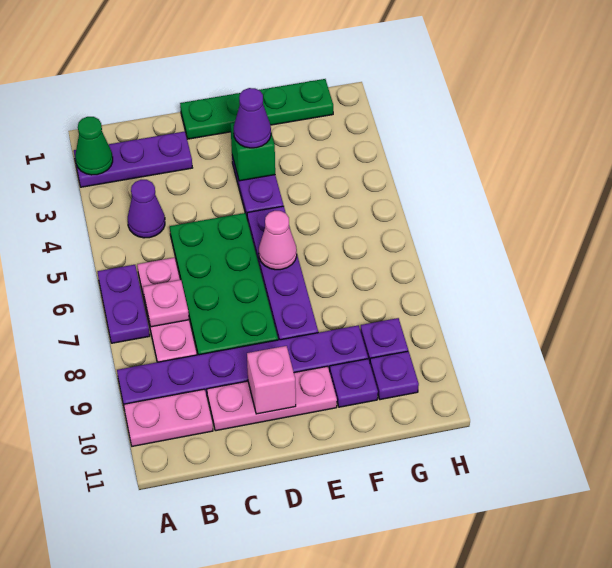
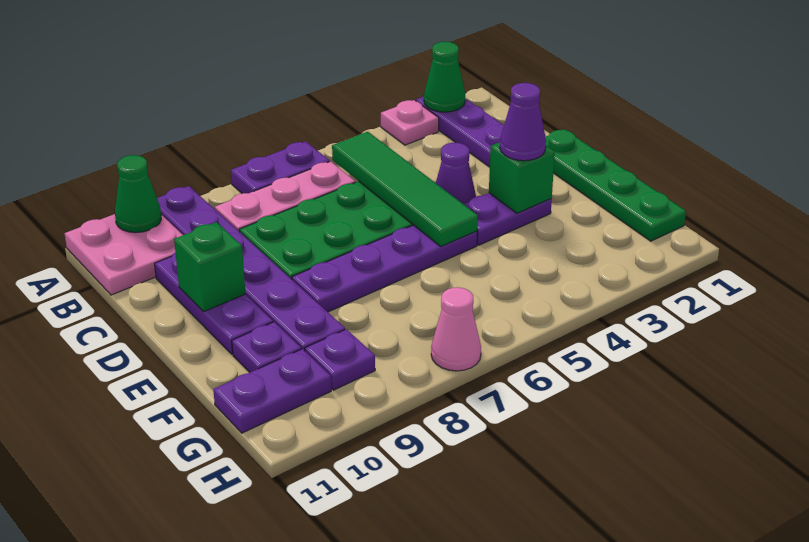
pink plate A10:B10 level 1 -> pink plate A10:B11 level 1
none -> green cone A10 level 2
purple cone B4 level 1 -> purple cone D4 level 1
none -> green tile B5:E5 level 2
pink plate B7 level 2 -> pink plate A3 level 1
pink plate C10:E10 level 1 -> purple plate C10:E10 level 1
pink brick D10 level 2 -> green brick D10 level 2
pink cone E6 level 2 -> pink cone H7 level 1
purple plate G10 level 1 -> purple plate G10:G11 level 1

